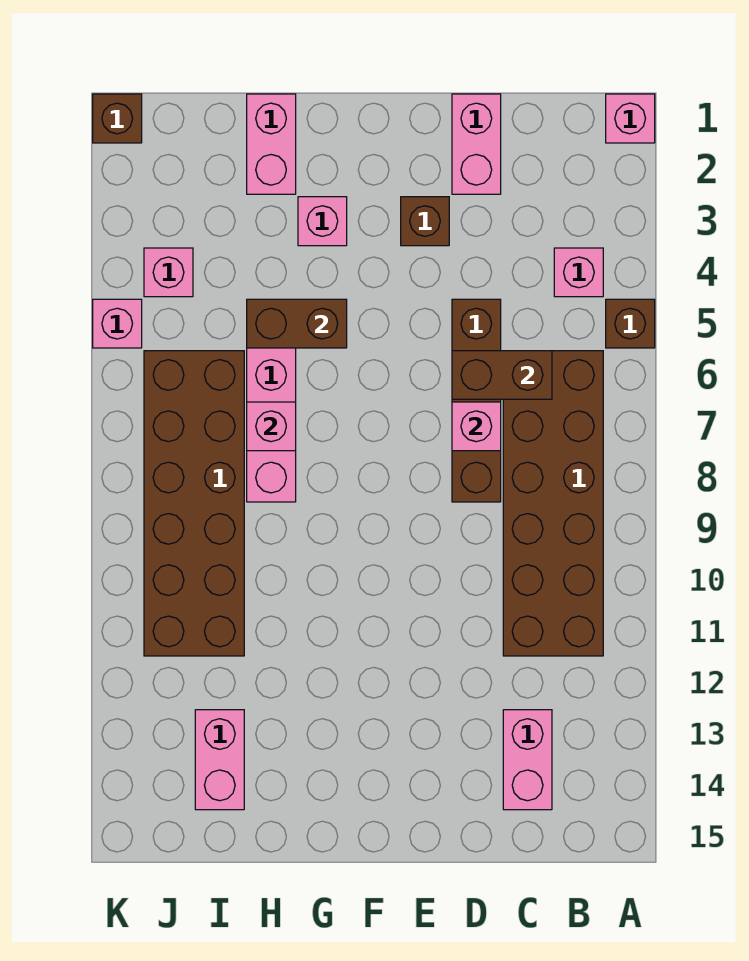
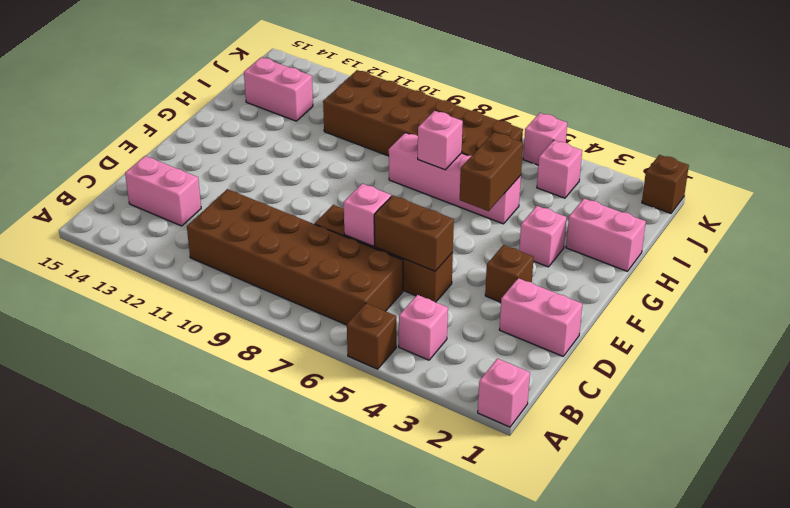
brown brick C6:D6 level 2 -> brown brick D5:D6 level 2

